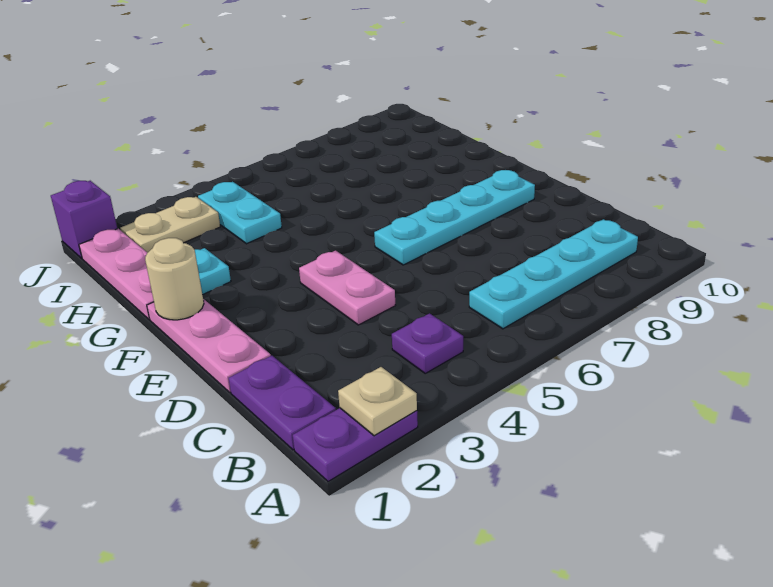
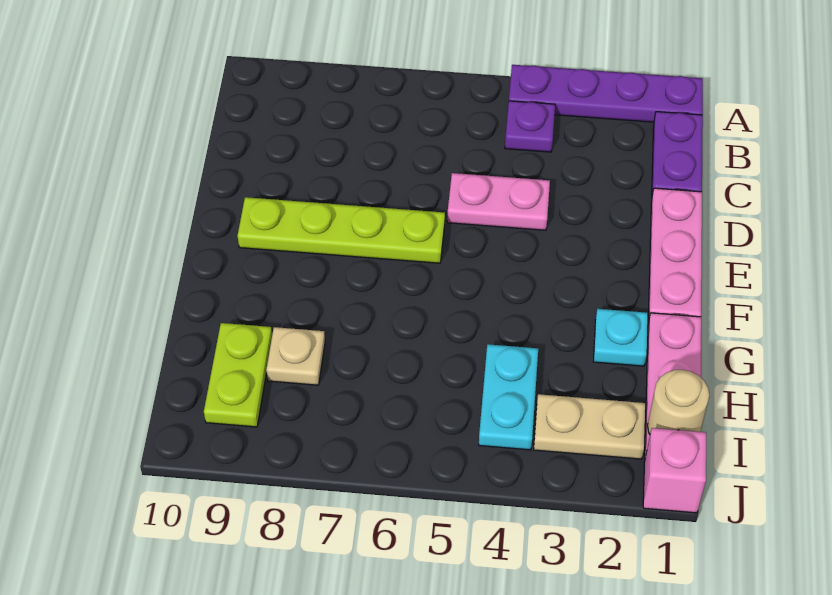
purple plate A1:A2 level 1 -> purple plate A1:A4 level 1
tan plate A2 level 2 -> tan plate H8 level 1
cyan plate B6:B9 level 1 -> none
pink plate D4:E4 level 1 -> pink plate D4:D5 level 1
cyan plate E6:E9 level 1 -> lime plate E6:E9 level 1
tan round brick F1 level 2 -> tan round brick I1 level 2
none -> lime plate H9:I9 level 1
purple brick J1 level 1 -> pink brick J1 level 1

